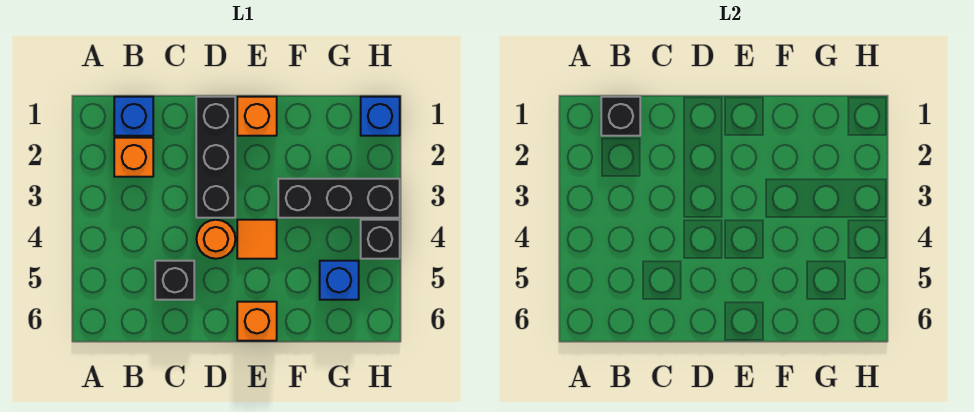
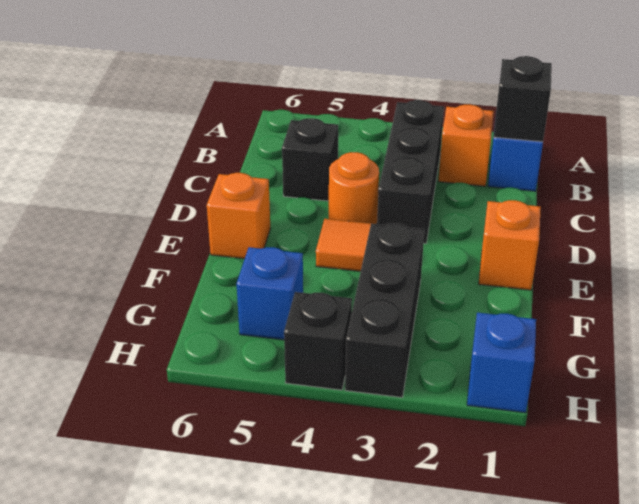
black brick D1:D3 level 1 -> black brick B3:D3 level 1

